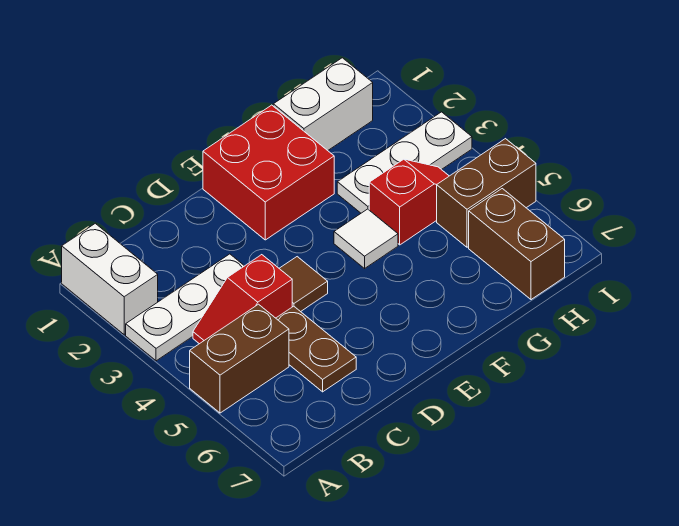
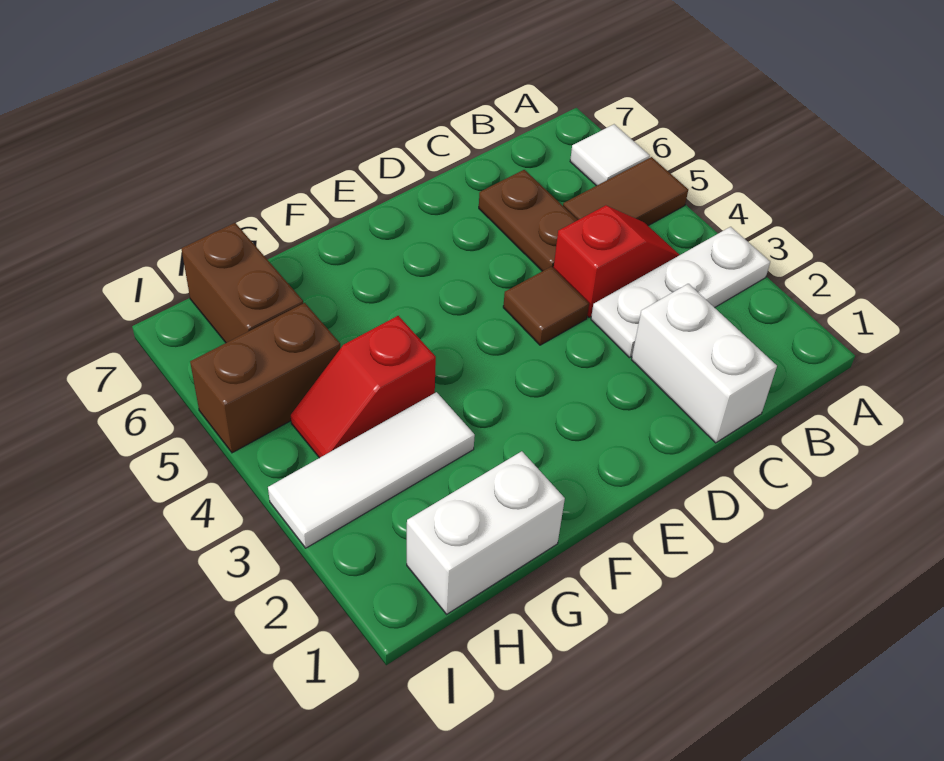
white brick A1:A2 level 1 -> white brick C1:C2 level 1
brown brick A5:B5 level 1 -> brown tile A5:B5 level 1
red brick E1:F2 level 1 -> none
white tile F4 level 1 -> white tile A6 level 1
white plate G3:I3 level 1 -> white tile G3:I3 level 1

